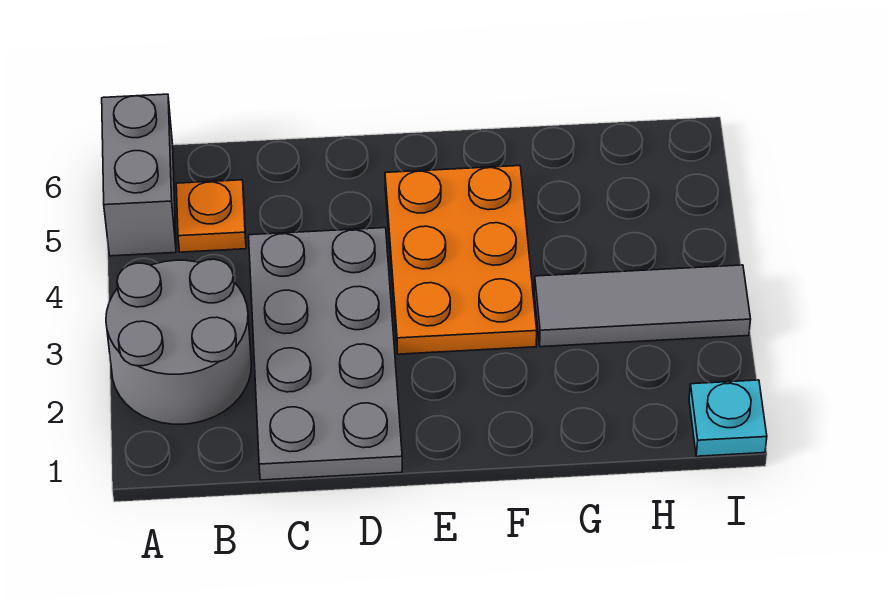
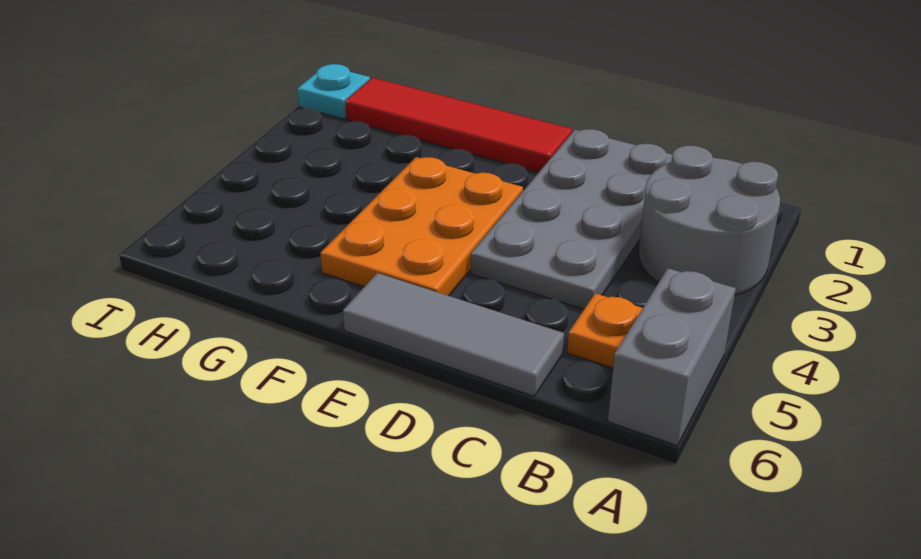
none -> red tile E1:H1 level 1
grey tile G3:I3 level 1 -> grey tile C6:E6 level 1

